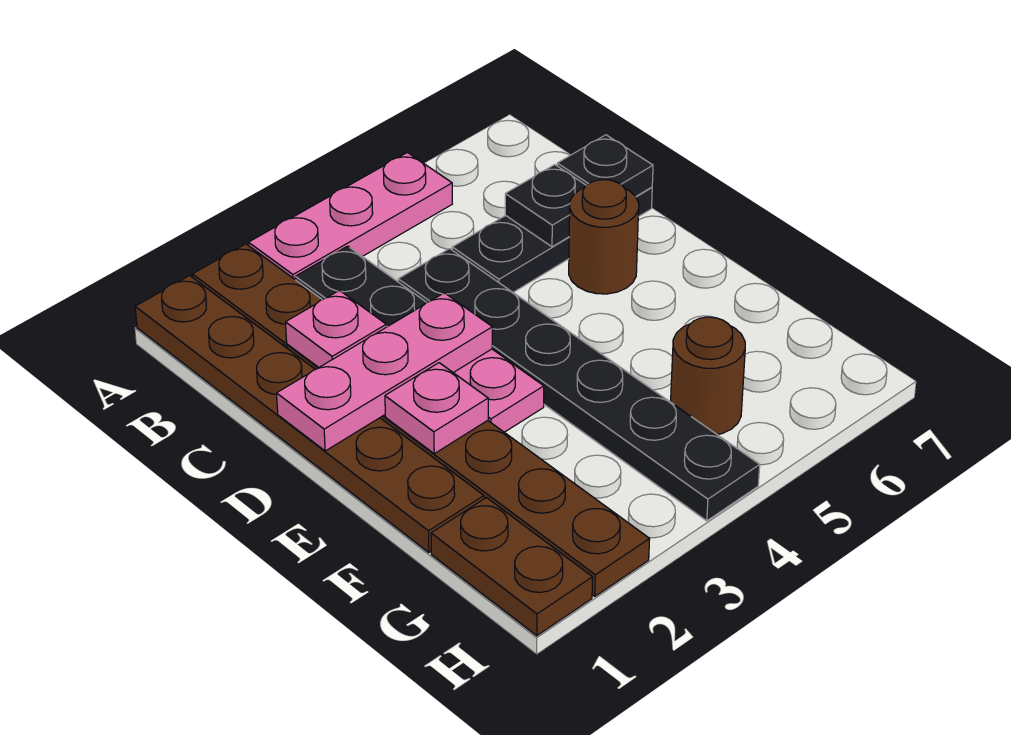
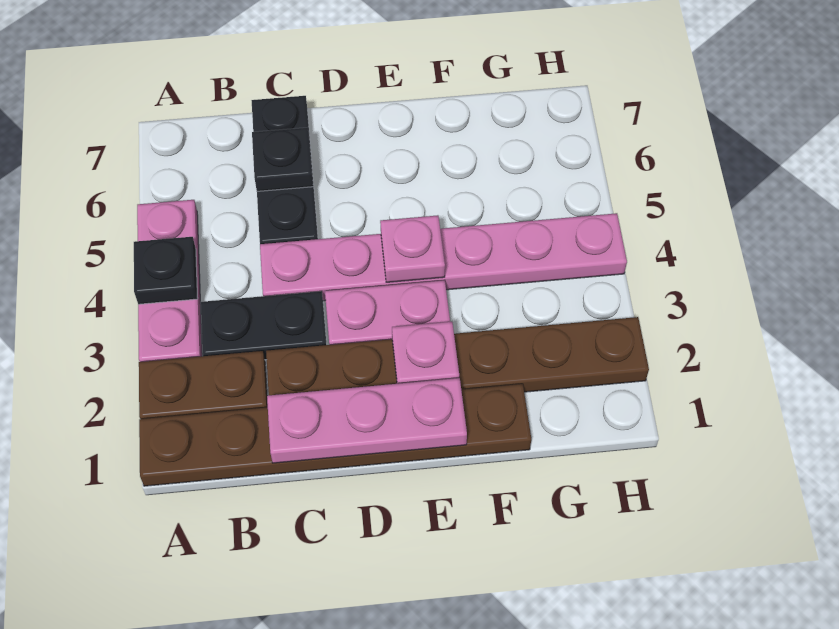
pink plate C2 level 2 -> pink plate E4 level 2
black plate C4:H4 level 1 -> pink plate C4:H4 level 1
black plate C7 level 2 -> black plate A4 level 2
pink plate D1:D3 level 2 -> pink plate C1:E1 level 2
brown round brick D6 level 1 -> none
brown plate G1:H1 level 1 -> none
brown round brick G5 level 1 -> none

